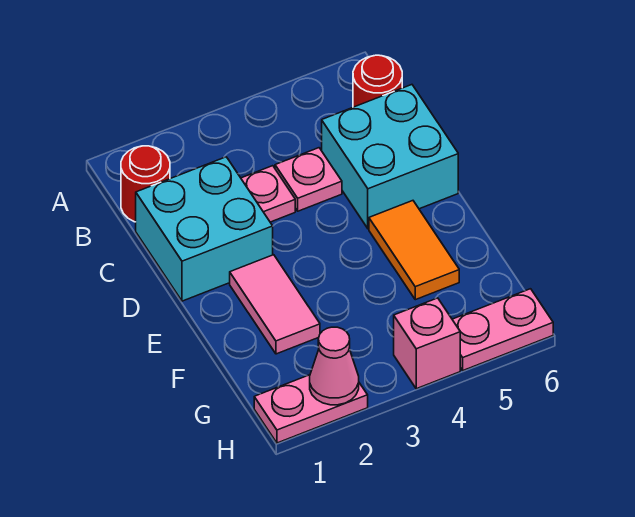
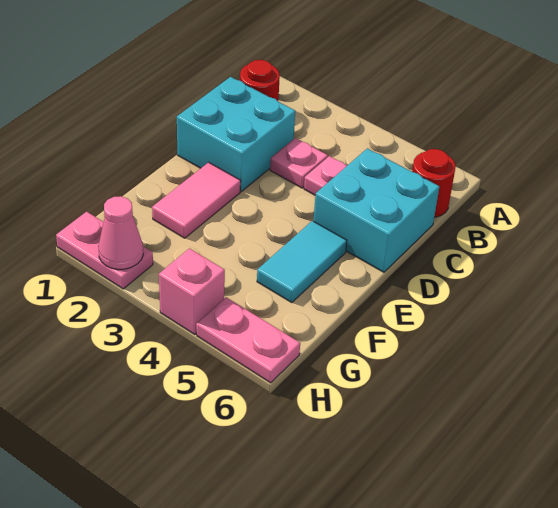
orange tile E5:F5 level 1 -> cyan tile E5:F5 level 1

